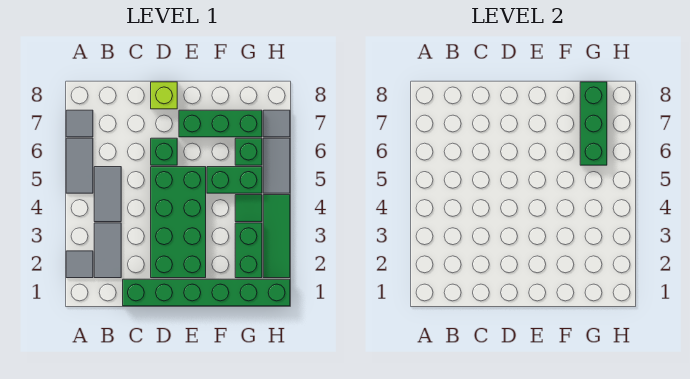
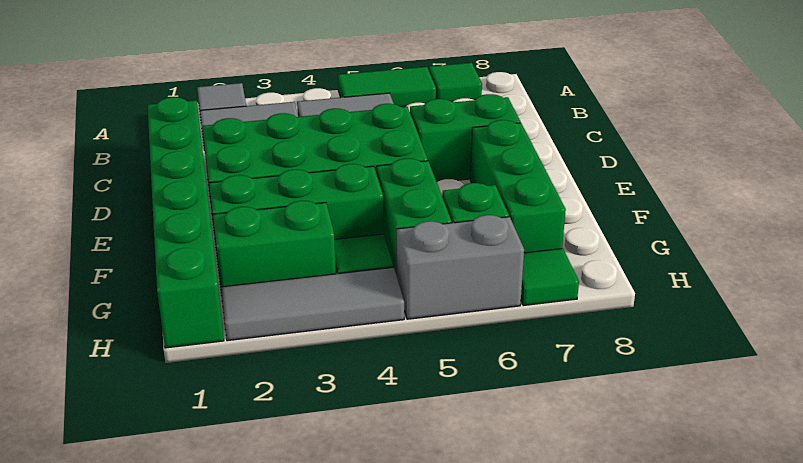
grey tile A5:A6 level 1 -> green tile A5:A6 level 1
grey tile A7 level 1 -> green tile A7 level 1
green brick D6 level 1 -> green brick D6:D7 level 1
lime brick D8 level 1 -> none
green brick G6:G8 level 2 -> green brick F2:F4 level 1
green tile H2:H4 level 1 -> grey tile H2:H4 level 1
grey tile H5:H6 level 1 -> grey brick H5:H6 level 1
grey tile H7 level 1 -> green tile H7 level 1

